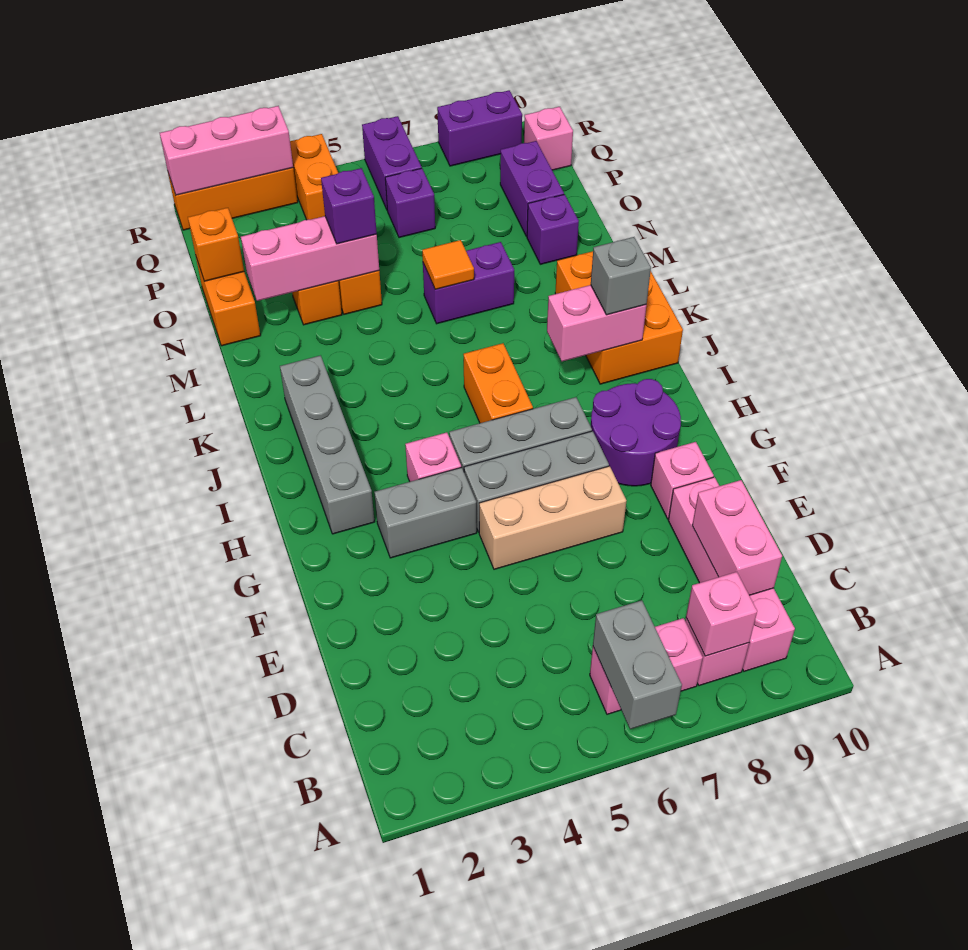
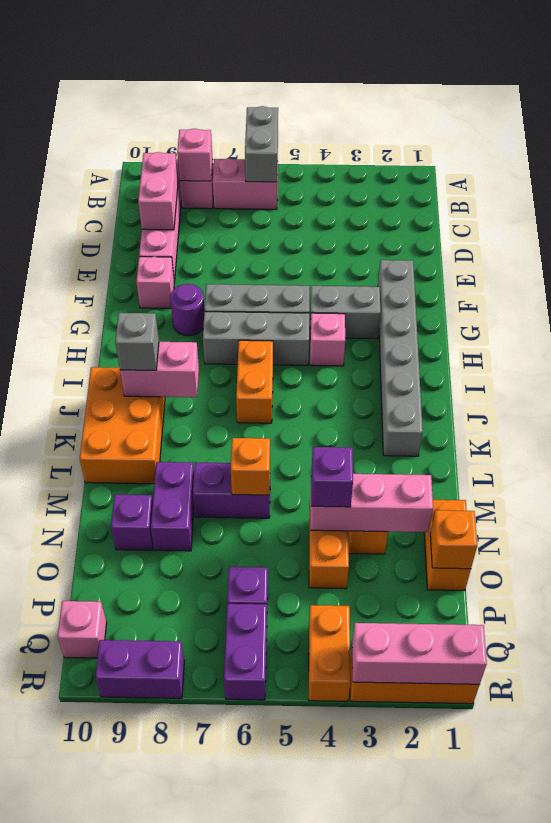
tan brick F5:F7 level 1 -> none
purple round brick G8:H9 level 1 -> purple round brick G8 level 1
grey brick H2:K2 level 1 -> grey brick F2:K2 level 1
orange tile M6 level 2 -> orange brick M6 level 2
purple brick O9:P9 level 1 -> purple brick M8:N8 level 1

